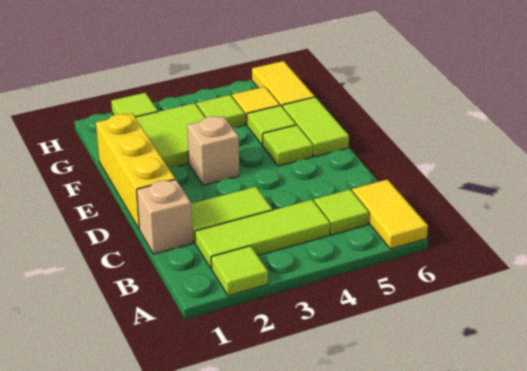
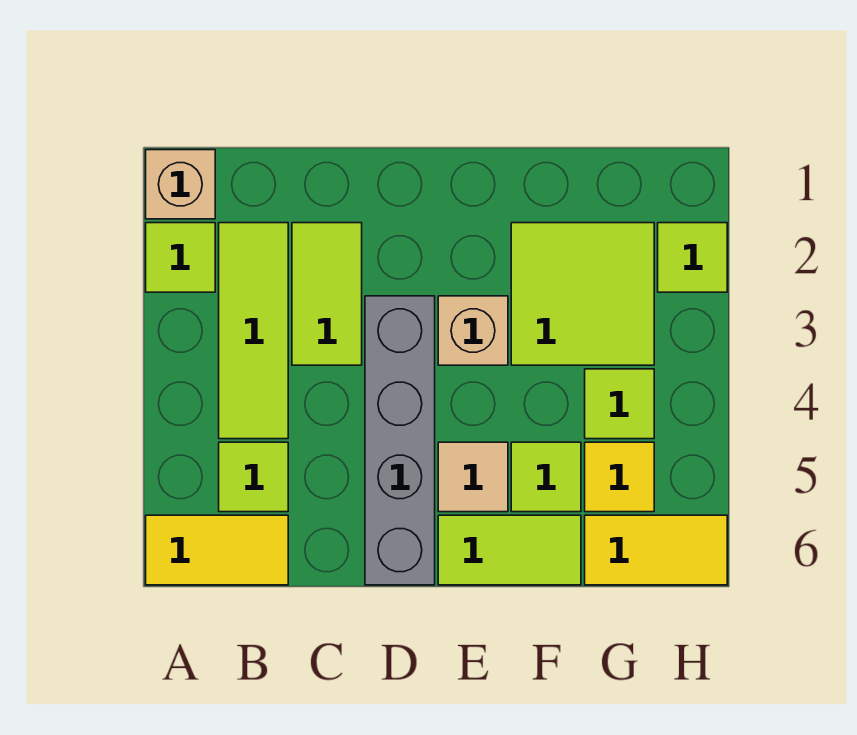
tan brick C1 level 1 -> tan brick A1 level 1
yellow brick D1:F1 level 1 -> none
none -> grey brick D3:D6 level 1
lime tile E5 level 1 -> tan tile E5 level 1

